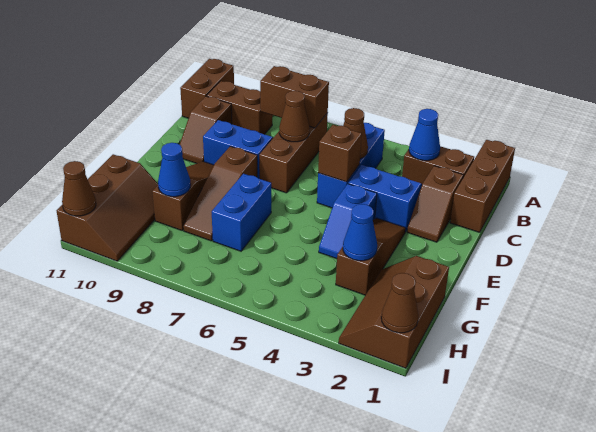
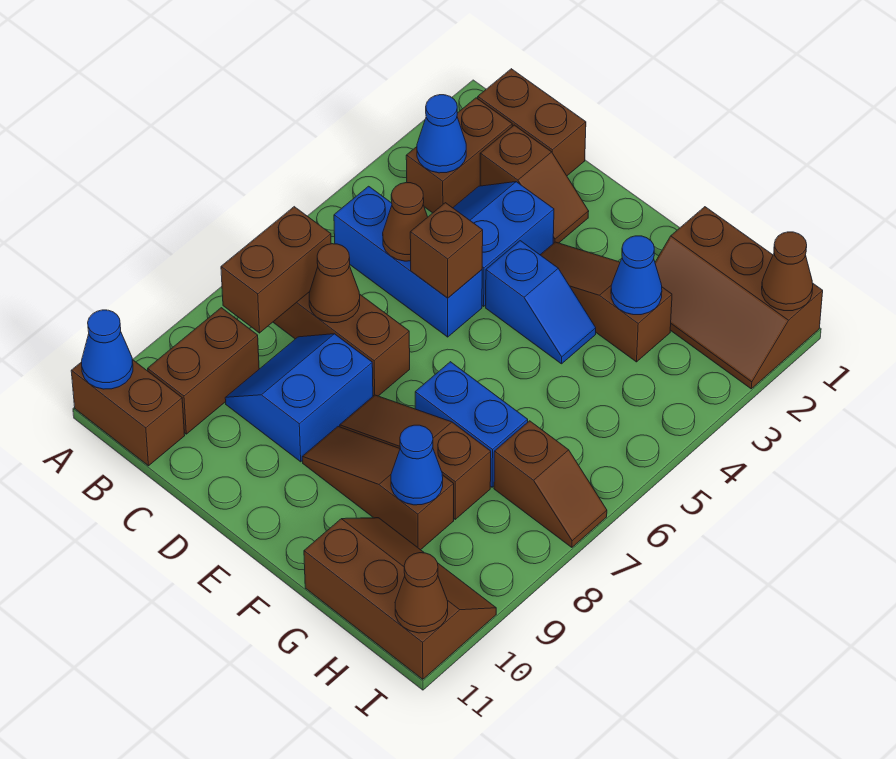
brown brick A1:C1 level 1 -> brown brick B1:C1 level 1
none -> blue cone A11 level 2
brown slope C10:D10 level 1 top C -> brown slope H7:I7 level 1 top H
brown slope E8:G8 level 1 top E -> brown slope E8:G8 level 1 top G

